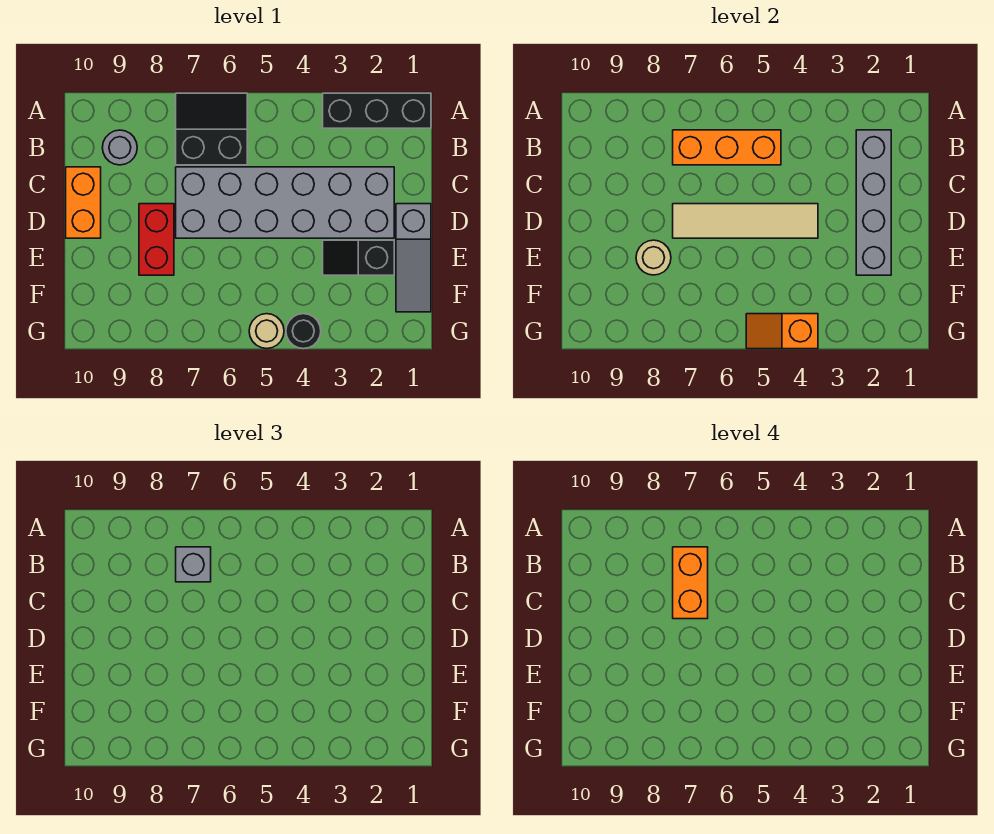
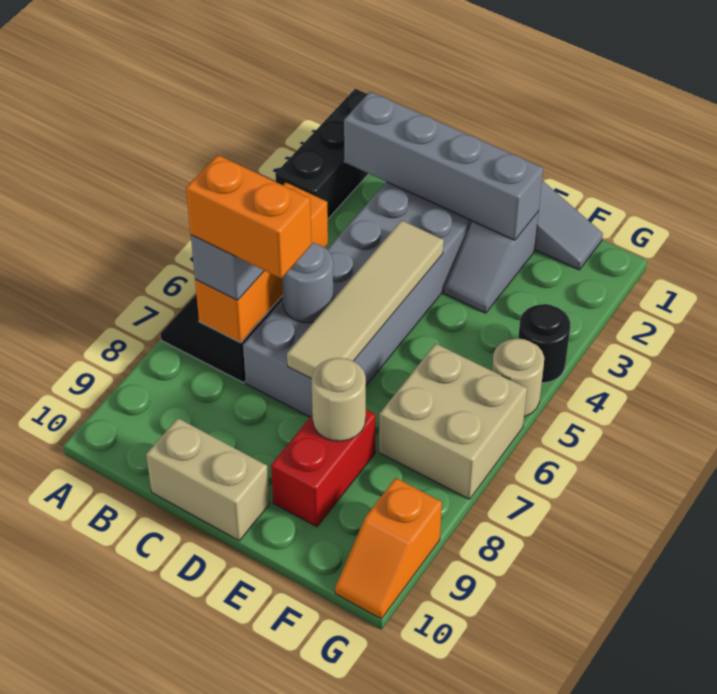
grey round brick B9 level 1 -> grey round brick C6 level 2
orange brick C10:D10 level 1 -> tan brick C10:D10 level 1
red brick D8:E8 level 1 -> red brick E8:E9 level 1
black slope E2:E3 level 1 top 2 -> grey slope E2:E3 level 1 top 2
none -> tan brick F6:G7 level 1
orange slope G4:G5 level 2 top 4 -> orange slope G9:G10 level 1 top 9

